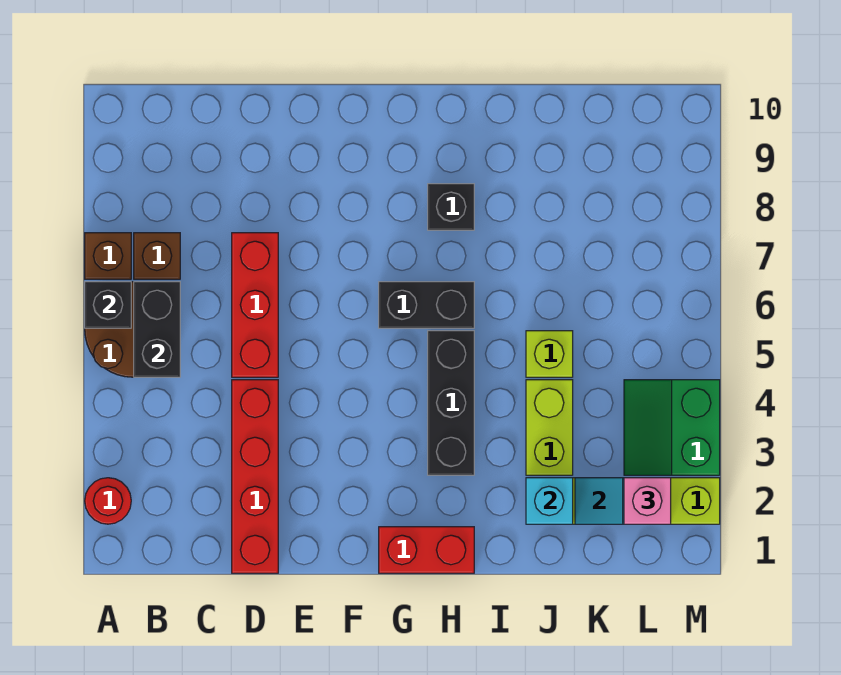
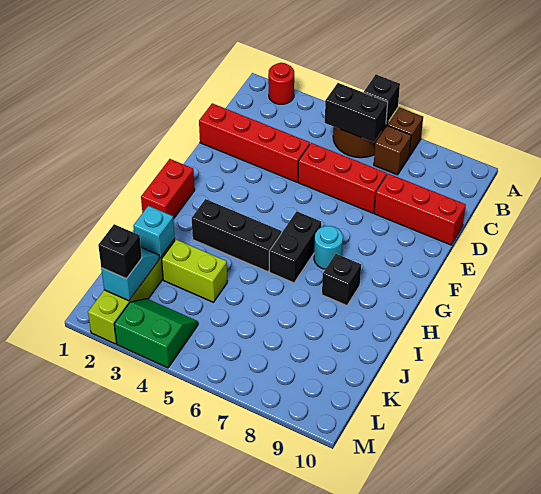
none -> red brick D8:D10 level 1
none -> cyan round brick G7 level 1
lime brick J5 level 1 -> none
pink brick L2 level 3 -> black brick L2 level 3

